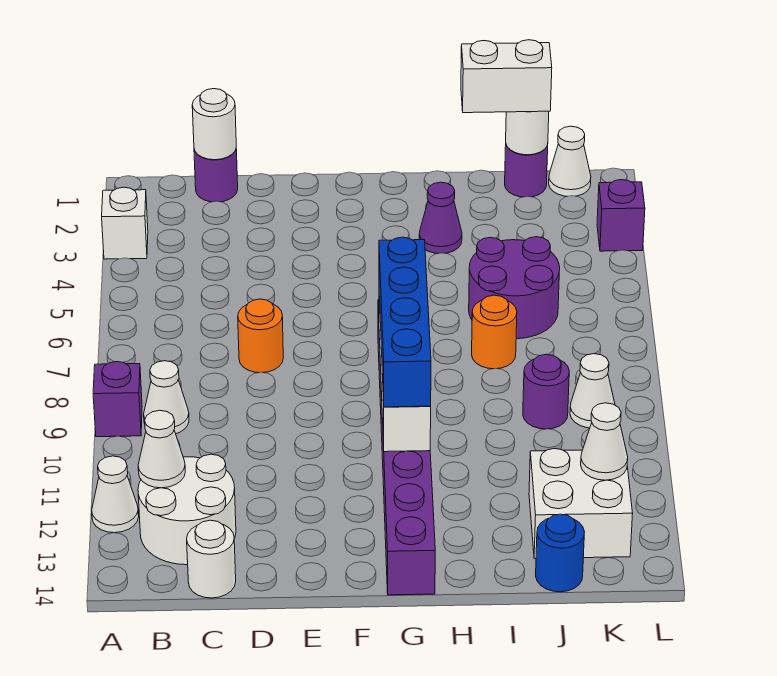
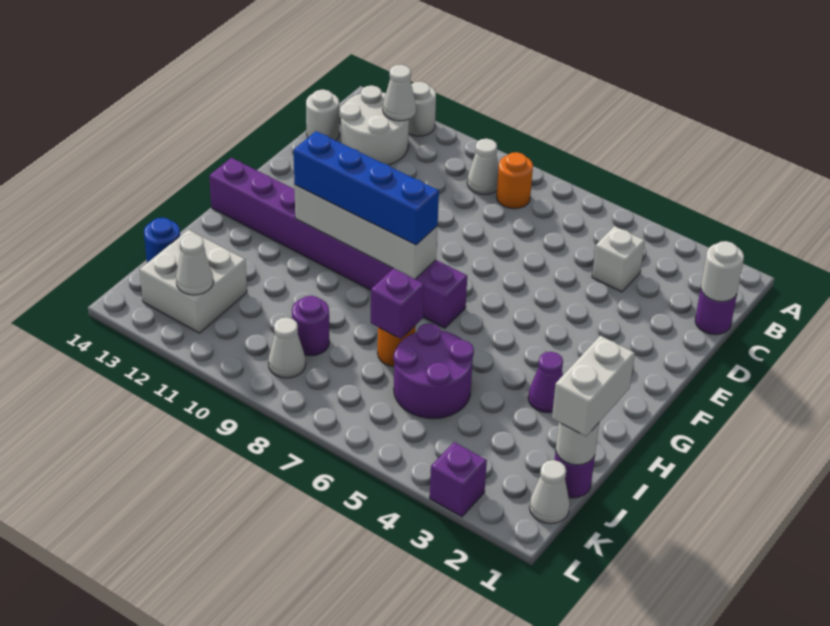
white brick A3 level 1 -> white brick C4 level 1
purple brick A9 level 1 -> purple brick I7 level 2
white cone A12 level 1 -> white round brick A12 level 1
orange round brick D7 level 1 -> orange round brick B8 level 1

